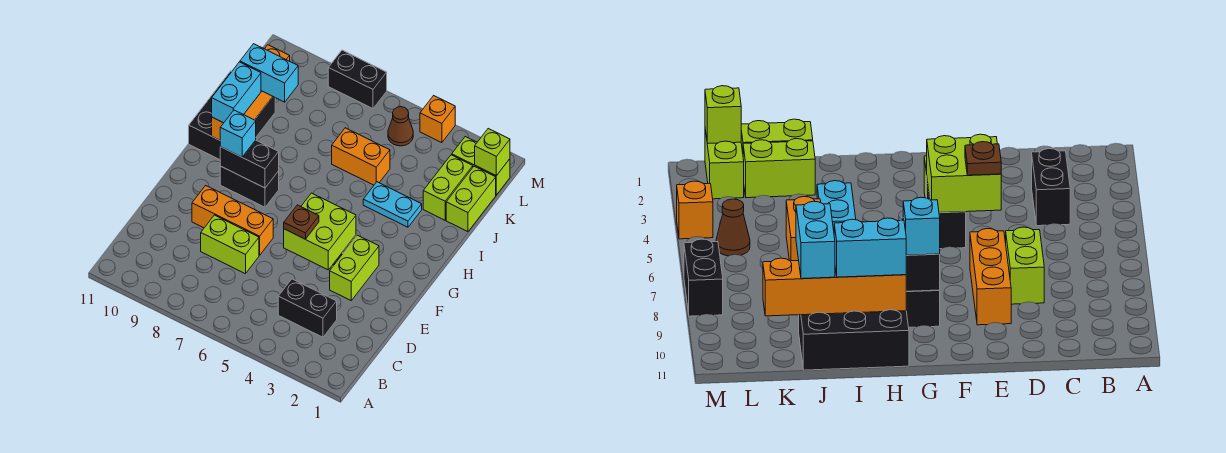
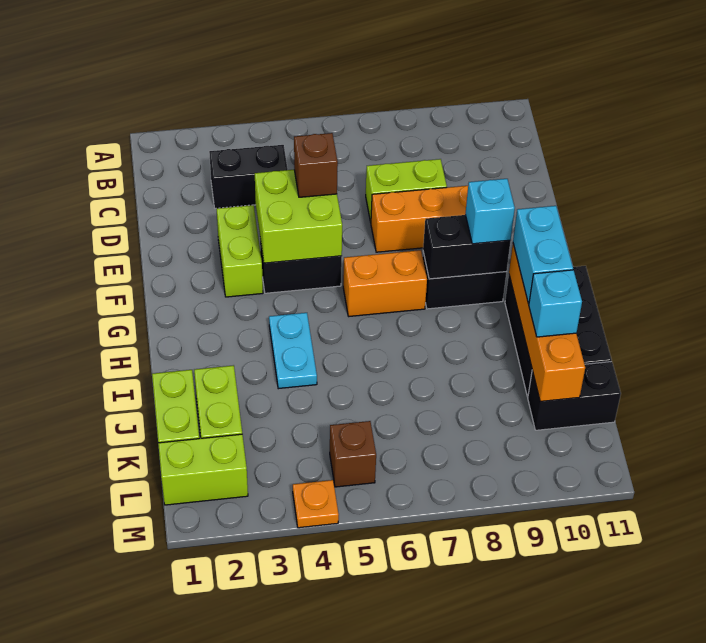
brown plate E5 level 3 -> brown brick E5 level 3
cyan plate I3:I4 level 1 -> cyan plate H4:I4 level 1
orange brick J5:J6 level 1 -> orange brick G6:G7 level 1
cyan brick J9:J10 level 3 -> cyan brick J10 level 3
lime brick L1 level 2 -> none
brown cone L5 level 1 -> brown brick L5 level 1
orange brick M4 level 1 -> orange plate M4 level 1
black brick M7:M8 level 1 -> black brick K10:K11 level 1

